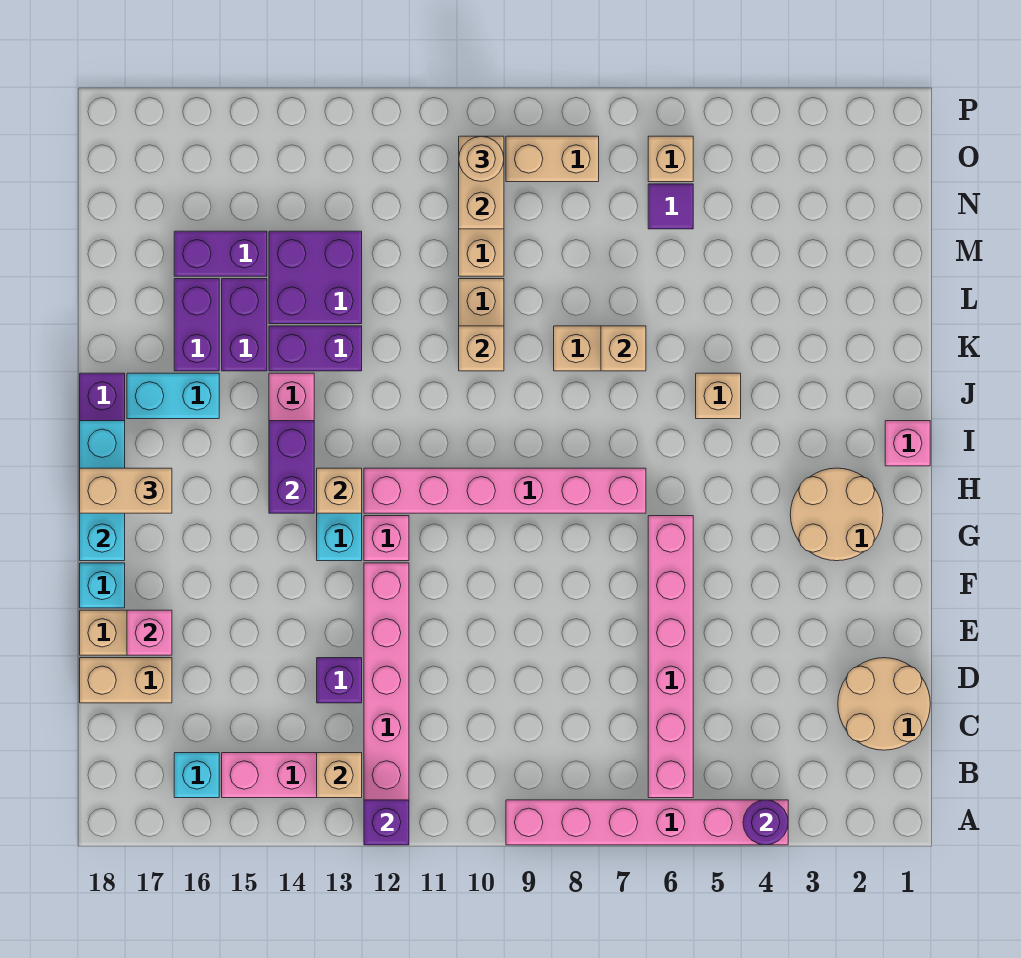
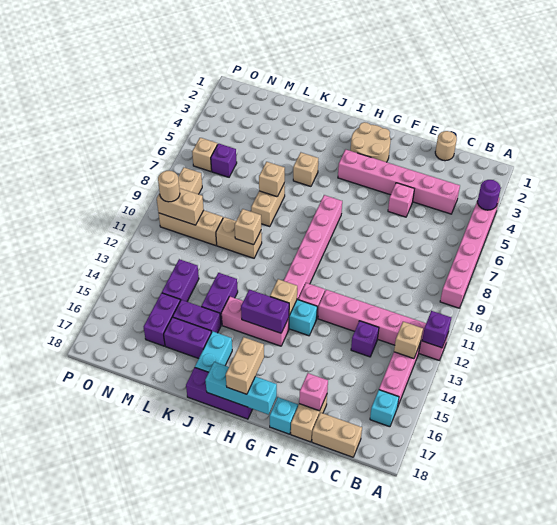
pink brick B6:G6 level 1 -> pink brick C4:H4 level 1
tan round brick C1:D2 level 1 -> tan round brick D1 level 1
tan brick D17:D18 level 1 -> tan brick C18:D18 level 1
pink brick I1 level 1 -> pink brick E5 level 1
purple brick L13:M14 level 1 -> purple brick M13:M14 level 1
purple tile N6 level 1 -> purple brick N6 level 1

